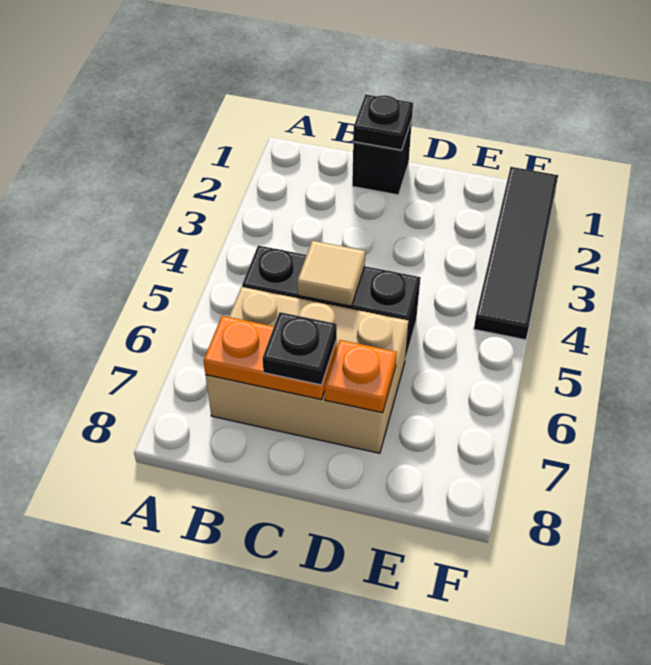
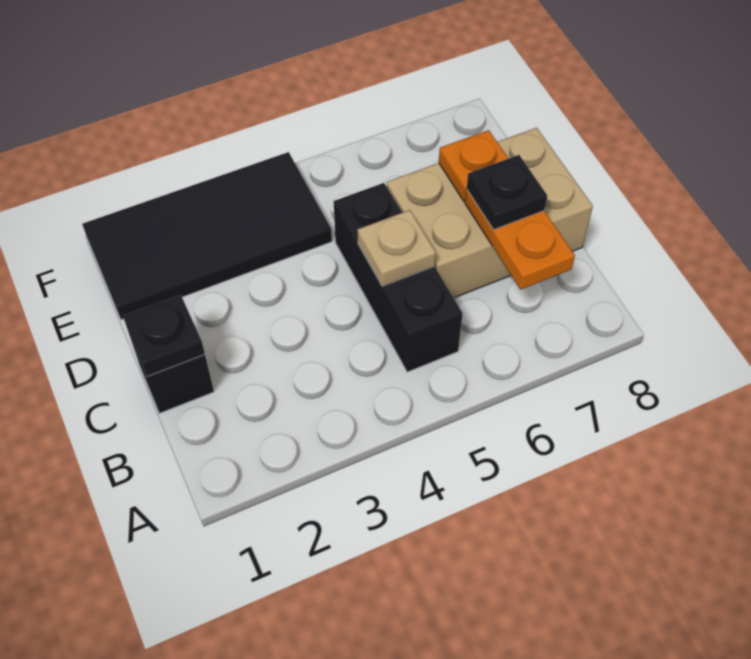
tan brick B6:D7 level 1 -> tan brick C6:D8 level 1
tan tile C5 level 2 -> tan plate C5 level 2
black tile F1:F4 level 1 -> black tile E1:F4 level 1

